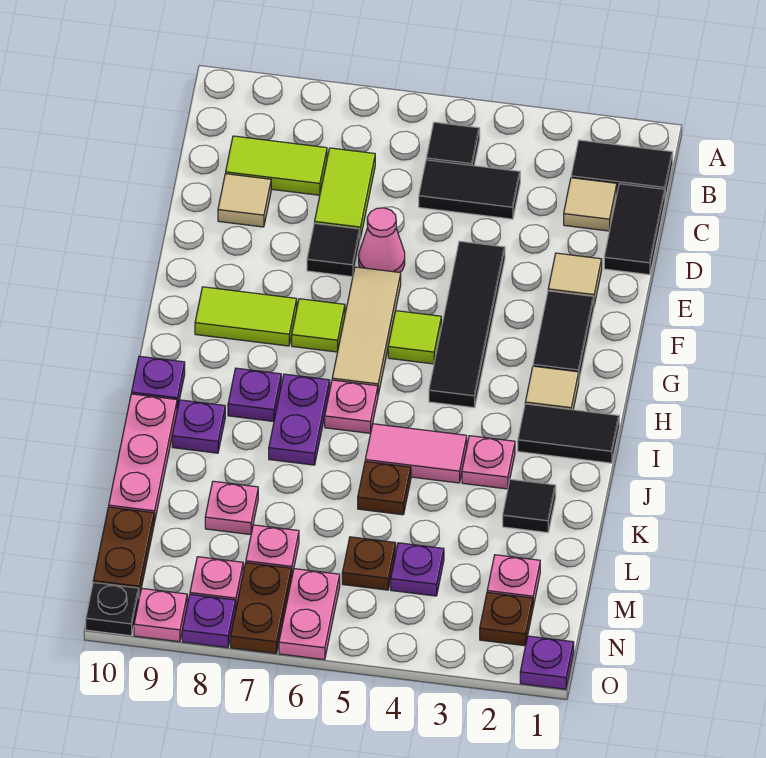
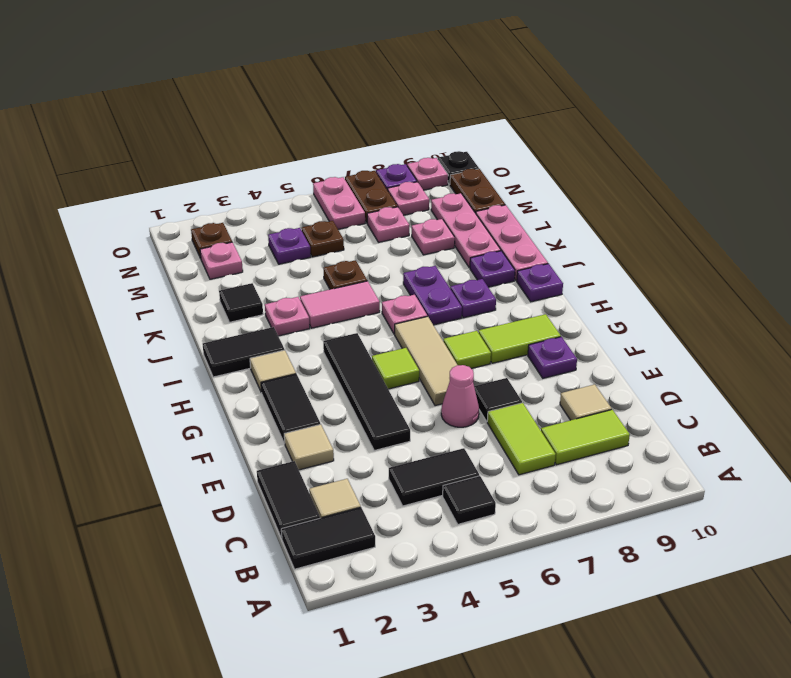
none -> pink plate K9:M9 level 1
purple plate O1 level 1 -> purple plate F9 level 1

